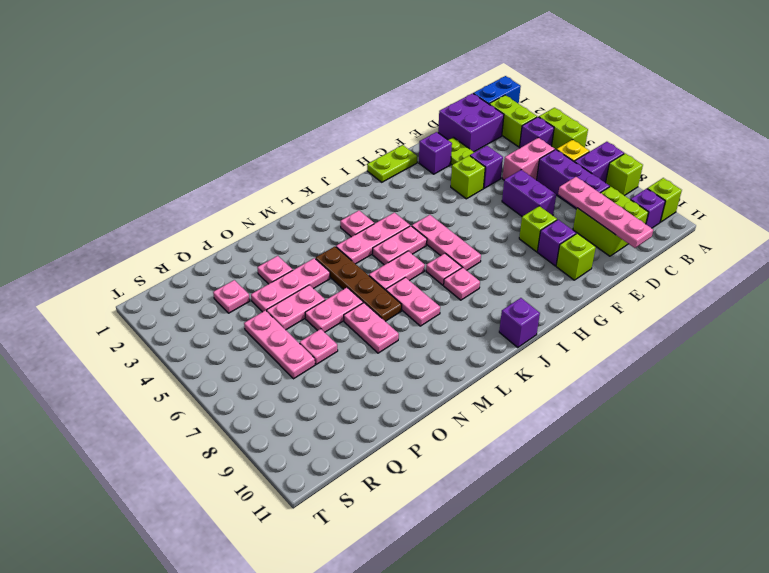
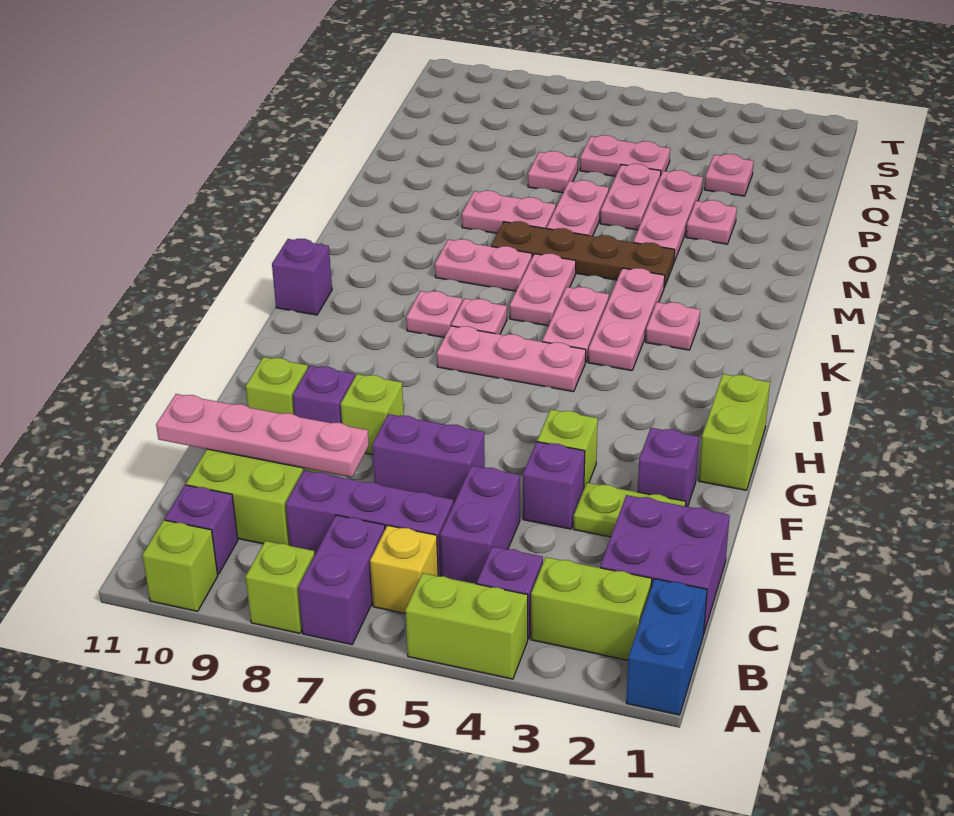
pink brick C5:D5 level 1 -> purple brick C5:D5 level 1
lime plate G1:H1 level 1 -> lime brick G1:H1 level 1
pink plate Q5:Q7 level 1 -> pink plate Q5:Q6 level 1

